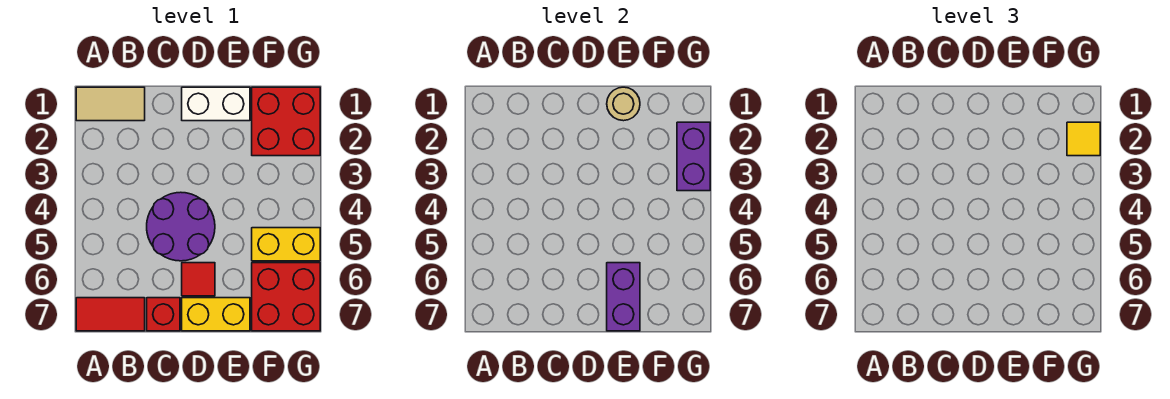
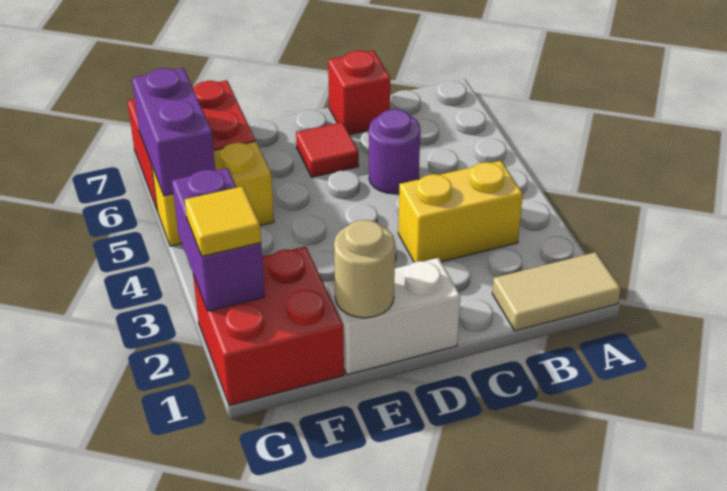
red tile A7:B7 level 1 -> none
purple round brick C4:D5 level 1 -> purple round brick C5 level 1
yellow brick D7:E7 level 1 -> yellow brick B3:C3 level 1
purple brick E6:E7 level 2 -> purple brick G5:G6 level 2

